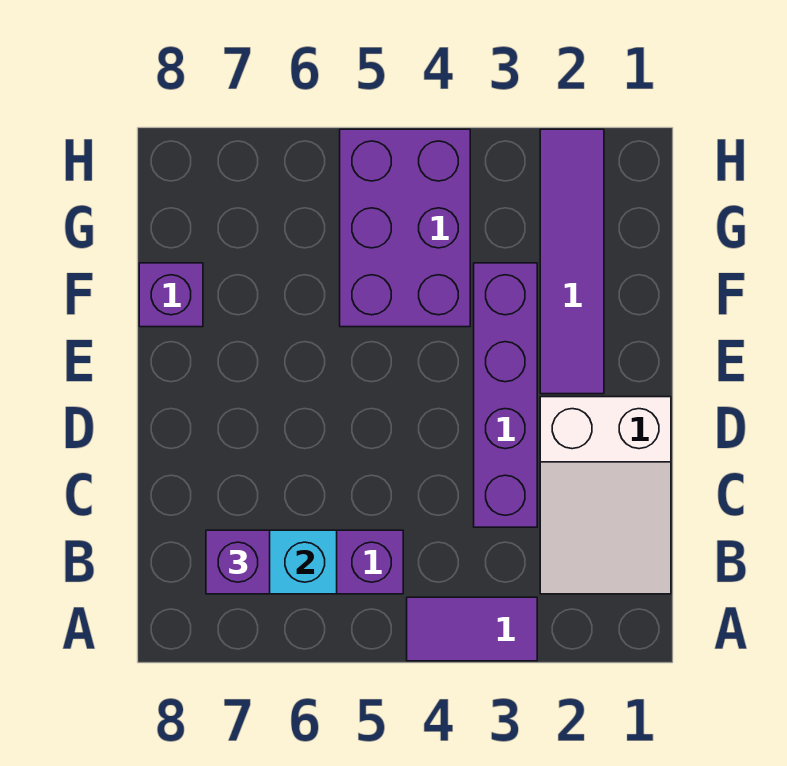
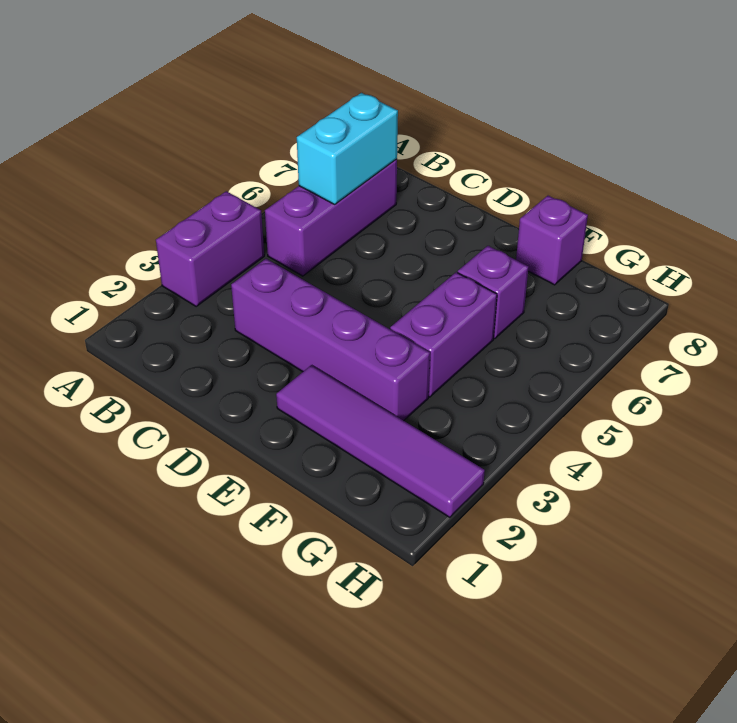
purple tile A3:A4 level 1 -> purple brick A3:A4 level 1
white slope B1:D2 level 1 top D -> none
purple brick B7 level 3 -> purple brick F6 level 1
purple brick F4:H5 level 1 -> purple brick F4:F5 level 1

